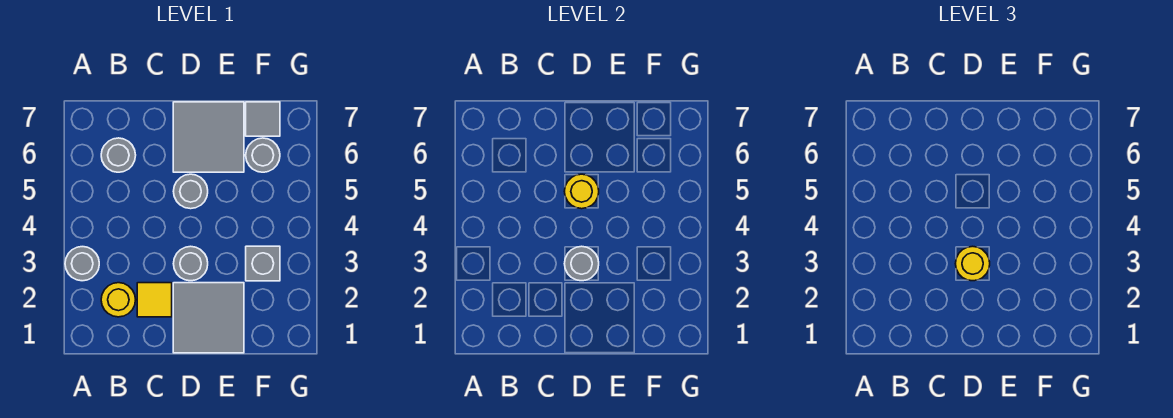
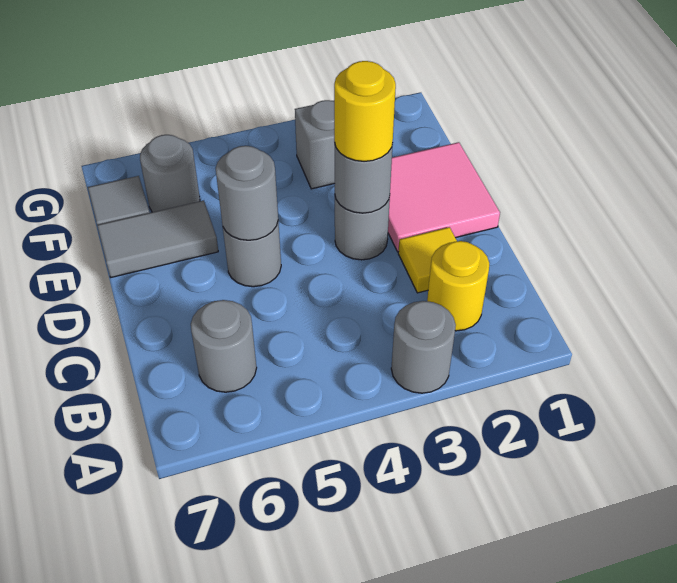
grey tile D1:E2 level 1 -> pink tile D1:E2 level 1
yellow round brick D5 level 2 -> grey round brick D5 level 2
grey tile D6:E7 level 1 -> grey tile E6:E7 level 1

